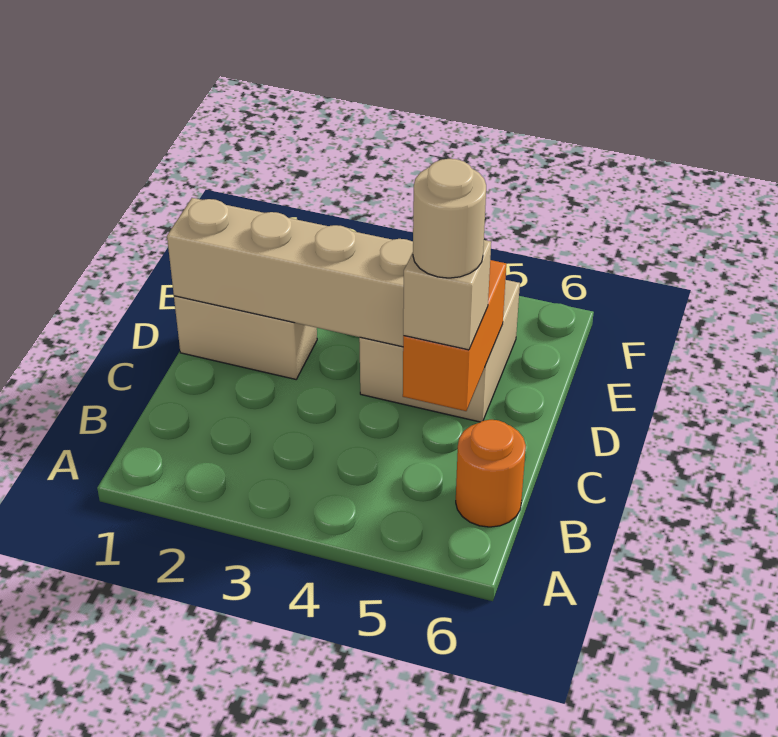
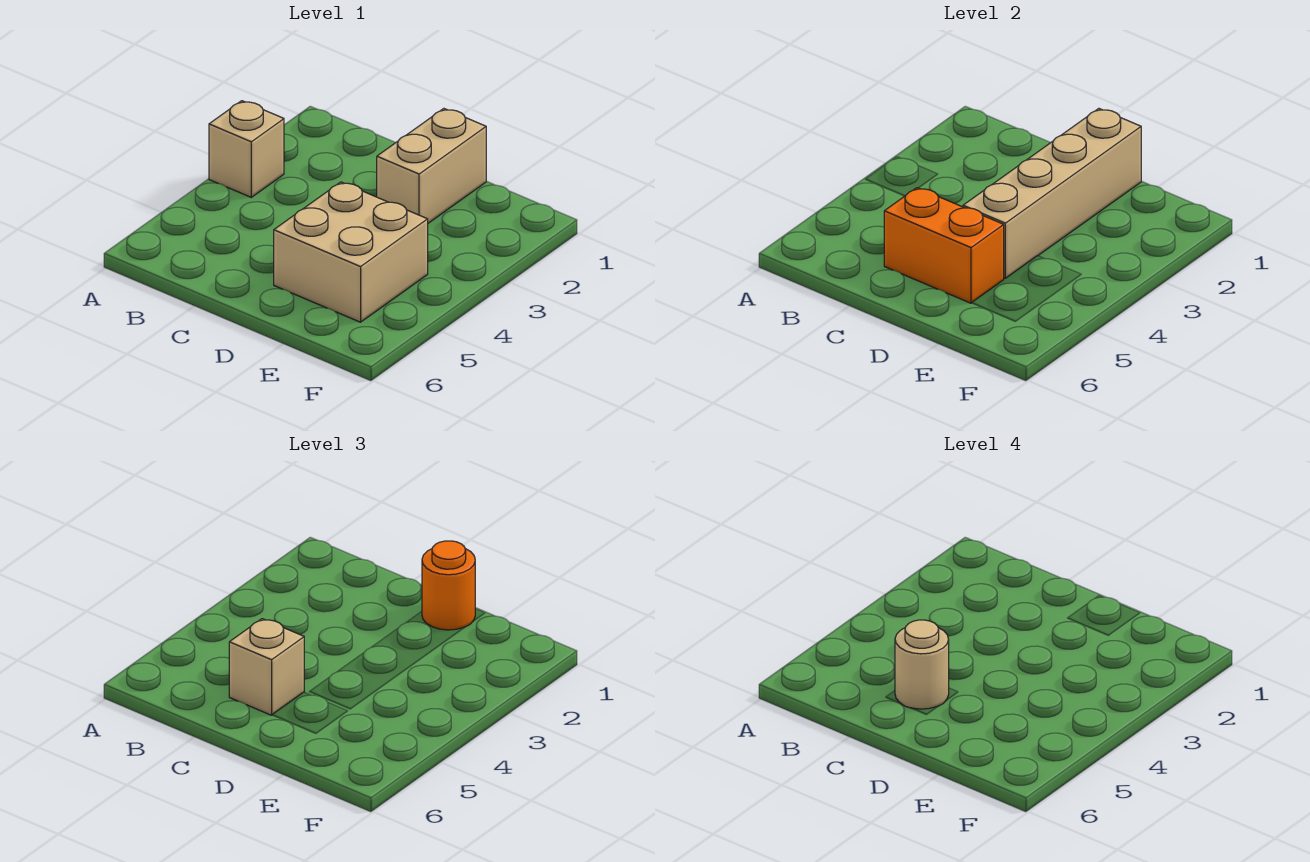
none -> tan brick A3 level 1
orange round brick B6 level 1 -> orange round brick D1 level 3

